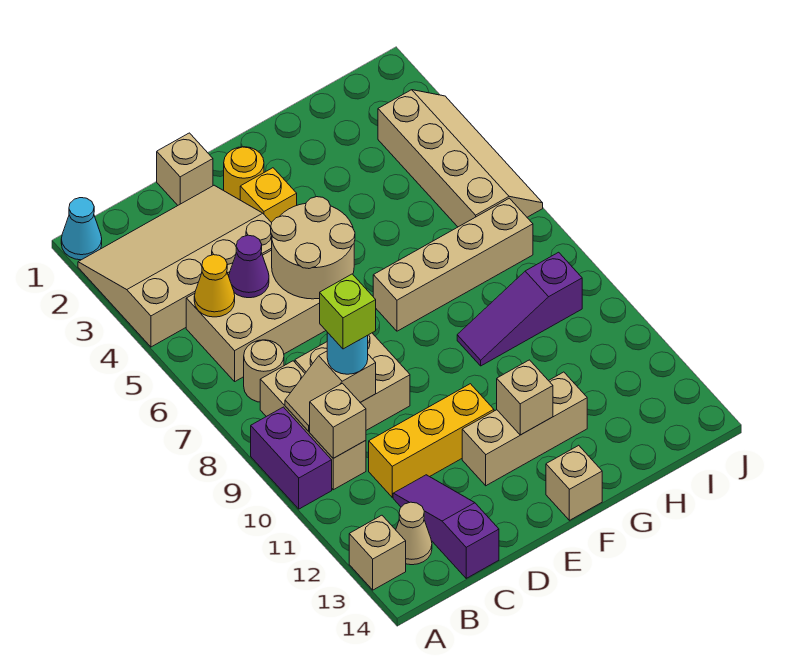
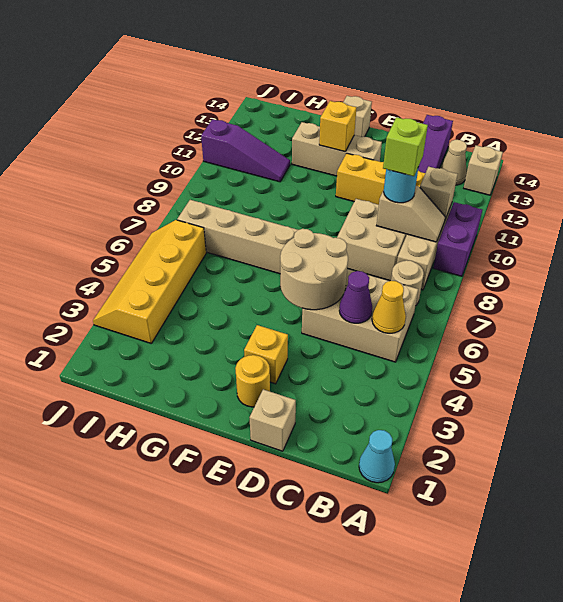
tan slope A2:D4 level 1 top 4 -> none
tan brick F12 level 2 -> yellow brick F12 level 2
purple slope G9:I9 level 1 top I -> purple slope H11:J11 level 1 top J
tan slope I3:J6 level 1 top I -> yellow slope I3:J6 level 1 top I

